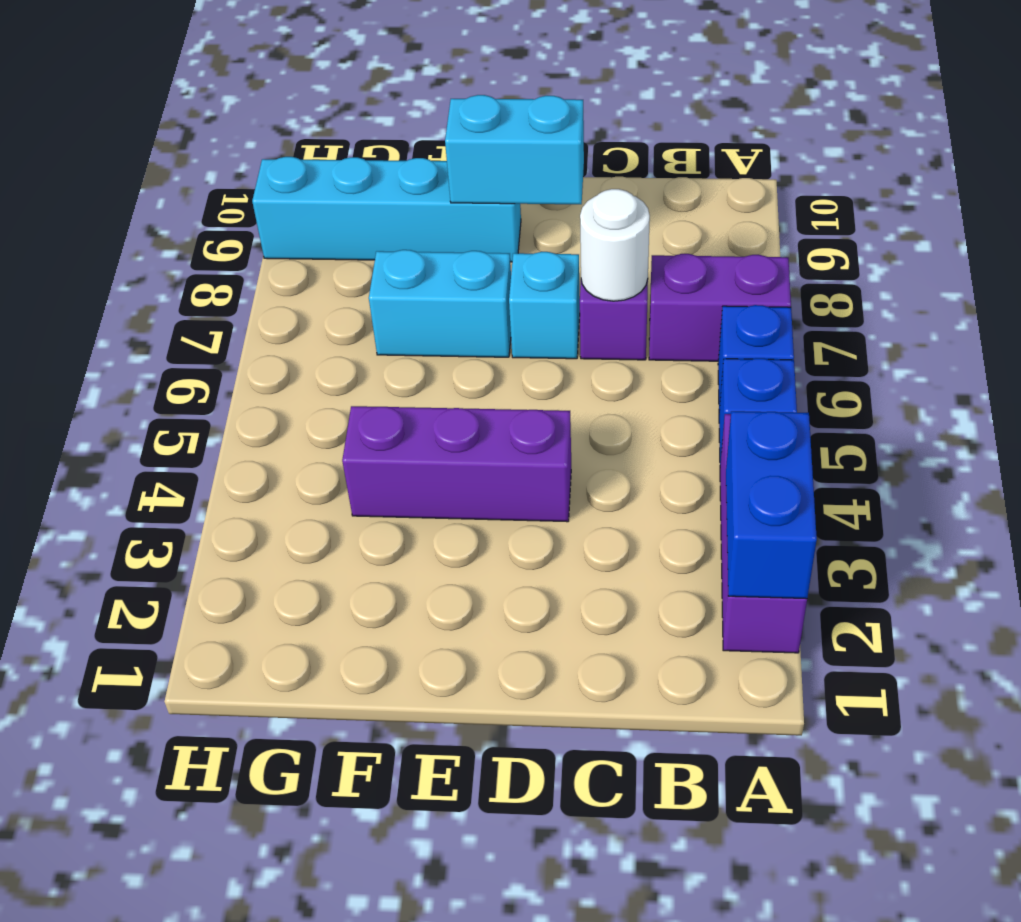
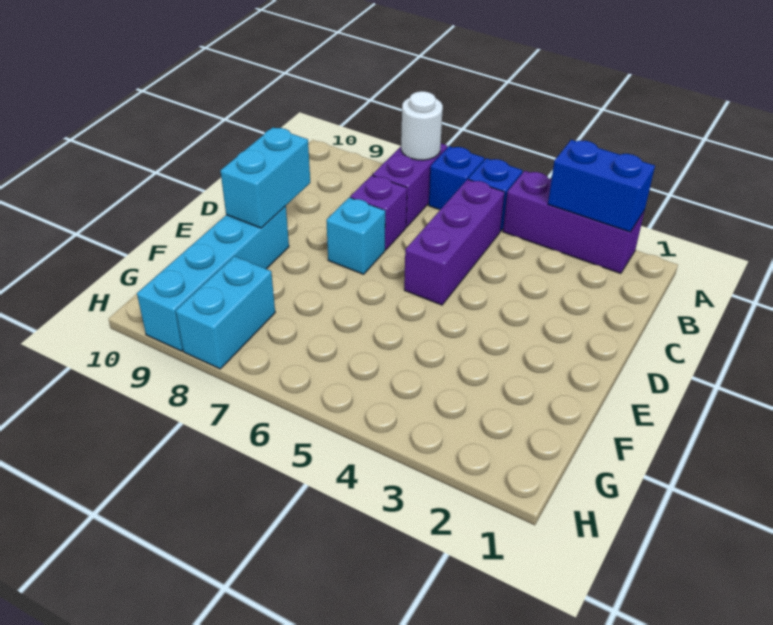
white round brick C7 level 2 -> white round brick A7 level 2
purple brick D4:F4 level 1 -> purple brick B5:D5 level 1
cyan brick E7:F7 level 1 -> cyan brick G8:H8 level 1

